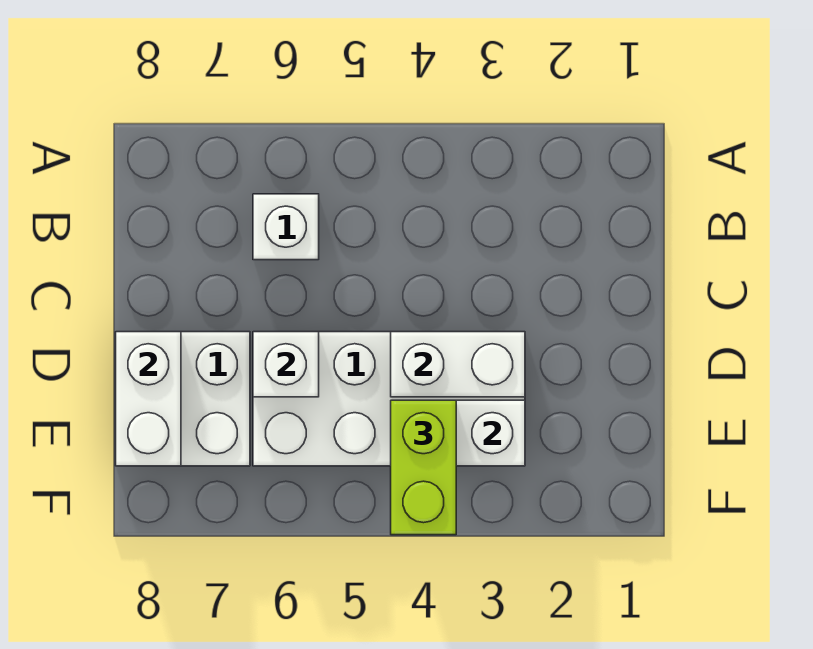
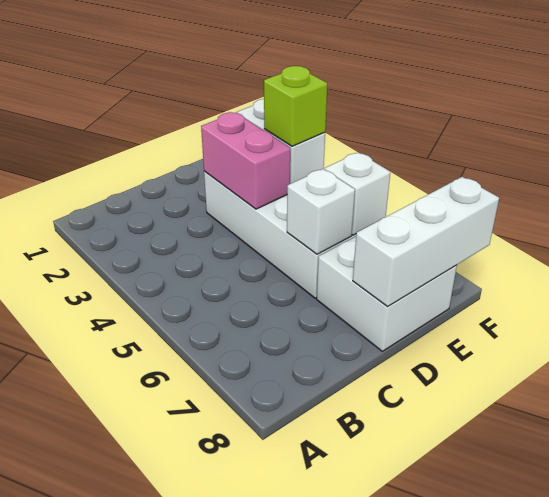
white brick B6 level 1 -> white brick E6 level 2
white brick D3:D4 level 2 -> pink brick D3:D4 level 2
white brick D8:E8 level 2 -> white brick D8:F8 level 2
lime brick E4:F4 level 3 -> lime brick E4 level 3

